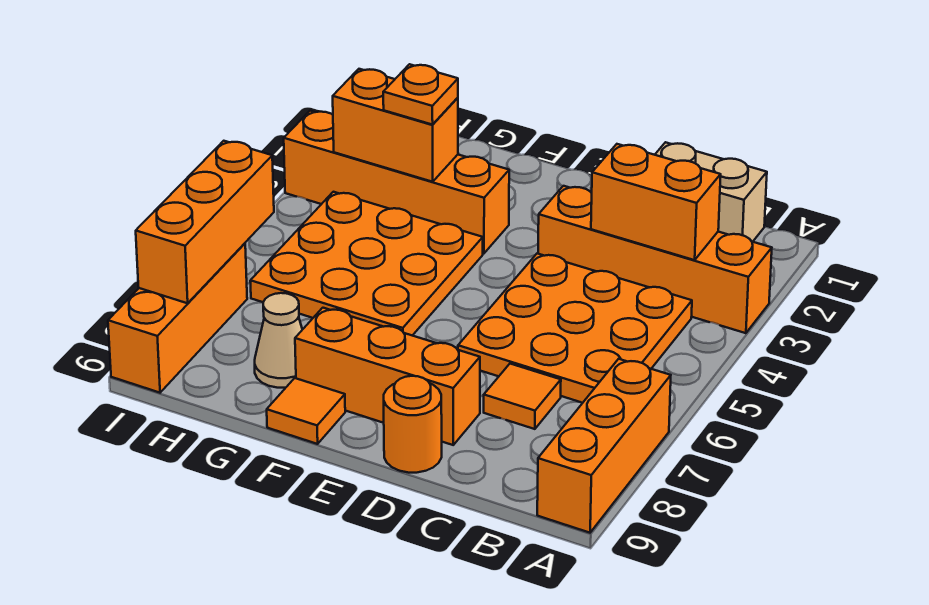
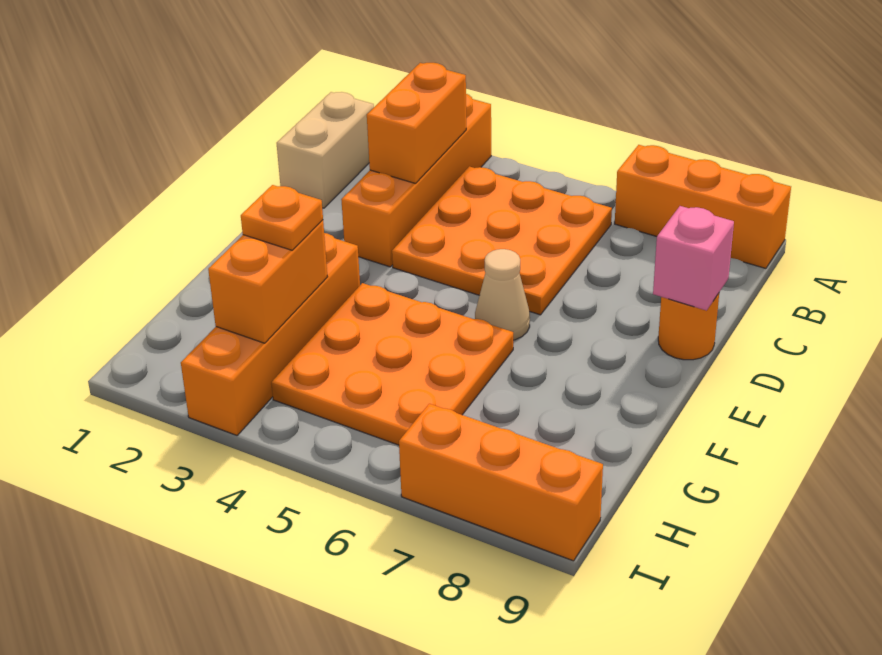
orange tile C7 level 1 -> none
orange brick D8:F8 level 1 -> none
none -> pink brick D9 level 2
orange tile F9 level 1 -> none
tan cone G8 level 1 -> tan cone E6 level 1
orange brick I6:I8 level 2 -> none

